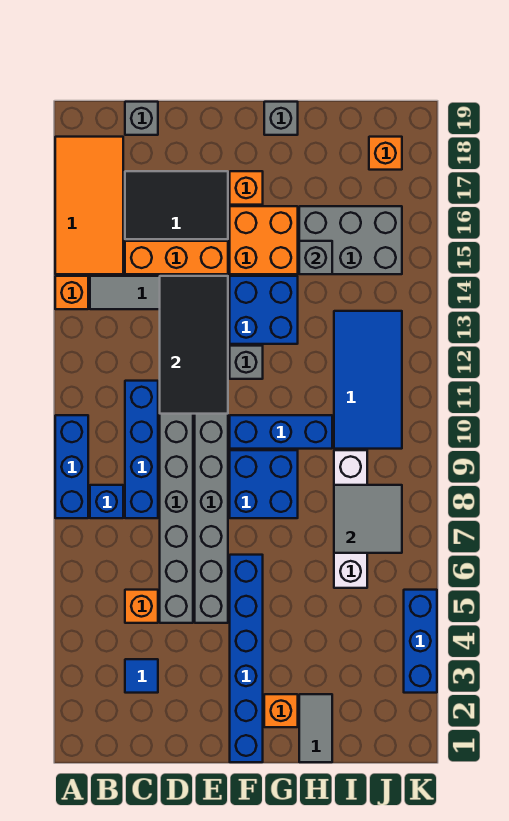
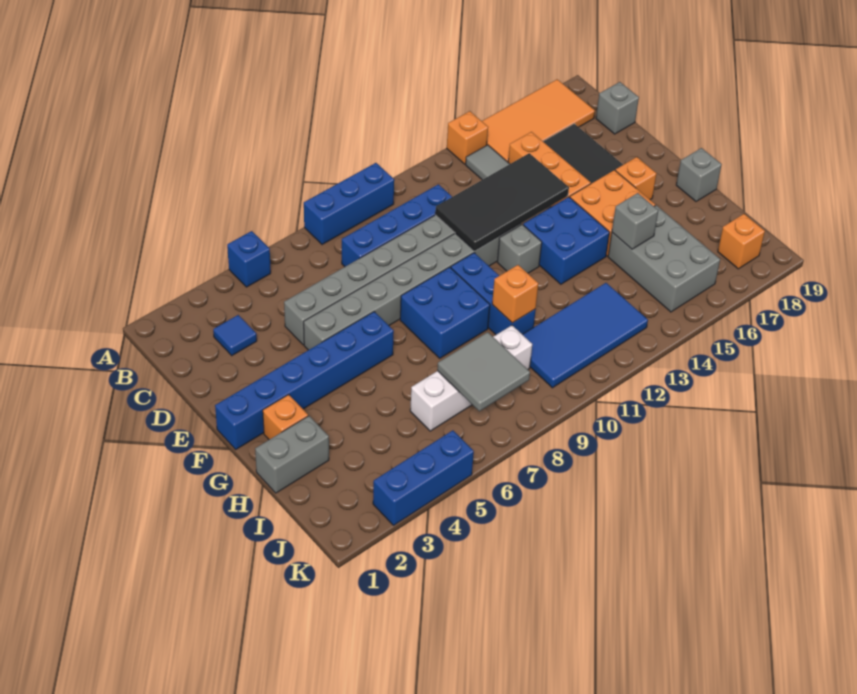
blue brick B8 level 1 -> blue brick A5 level 1
orange brick C5 level 1 -> orange brick H10 level 2
grey tile H1:H2 level 1 -> grey brick H1:H2 level 1

